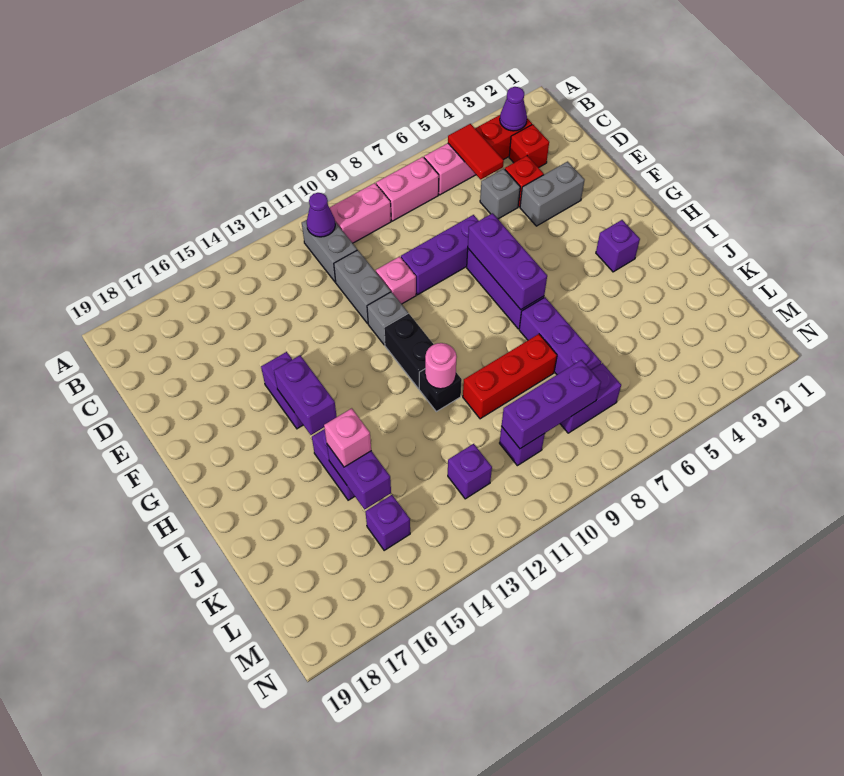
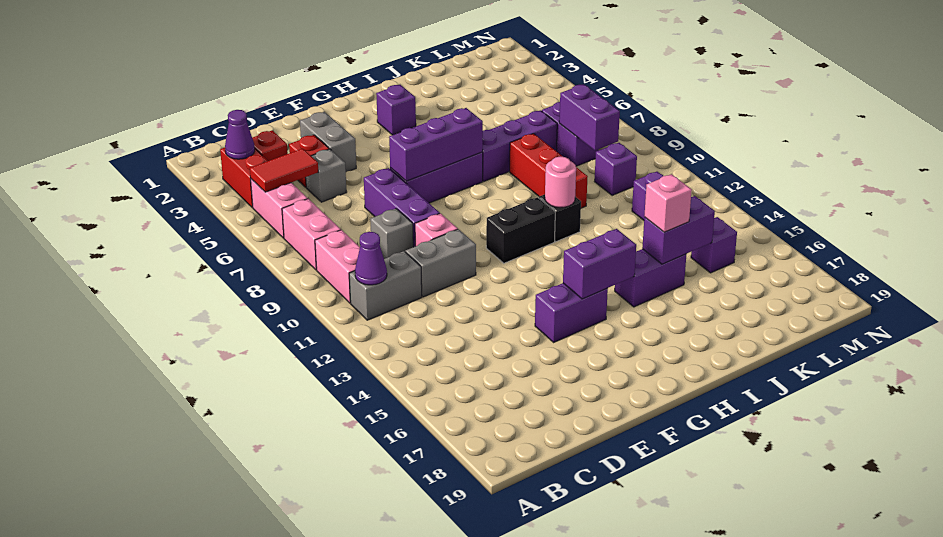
grey brick F11 level 1 -> grey brick D9 level 1
purple brick L8:L10 level 2 -> purple brick L8:L9 level 2

